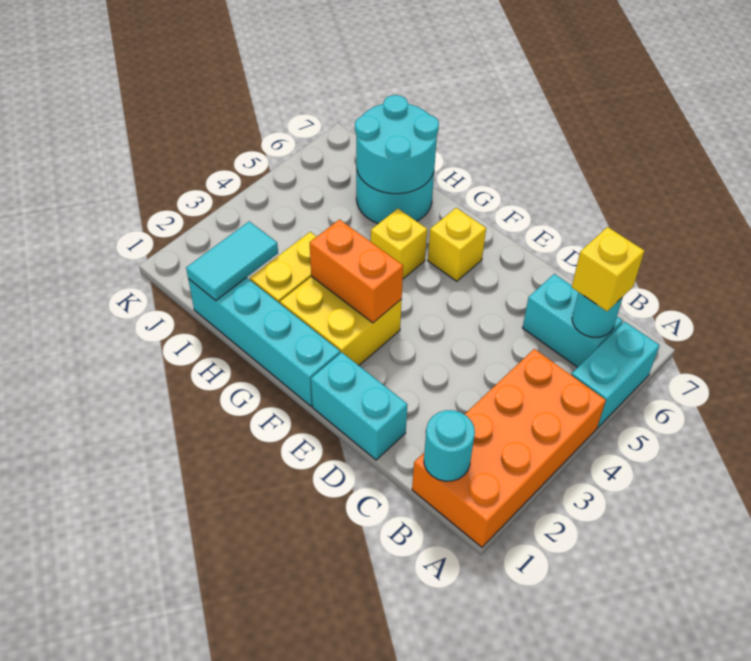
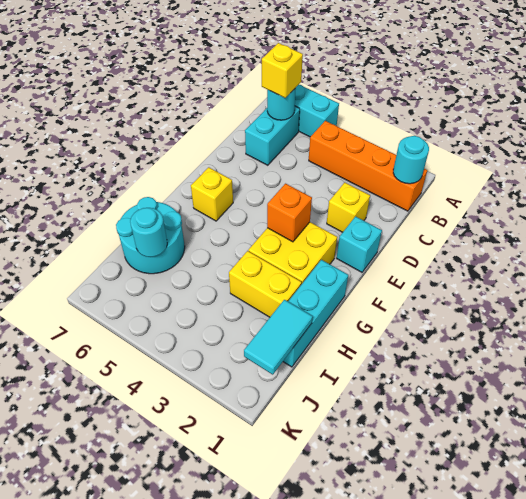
orange brick A1:B4 level 1 -> orange brick B1:B4 level 1
cyan brick D1:E1 level 1 -> cyan brick E1 level 1
cyan brick F1:I1 level 1 -> cyan brick G1:I1 level 1
orange brick F3:G3 level 2 -> orange brick F3 level 2
yellow brick G5 level 1 -> yellow brick D2 level 1
cyan round brick H6:I7 level 2 -> cyan round brick I6 level 2
cyan tile I1:I2 level 2 -> cyan tile I1:J1 level 2

